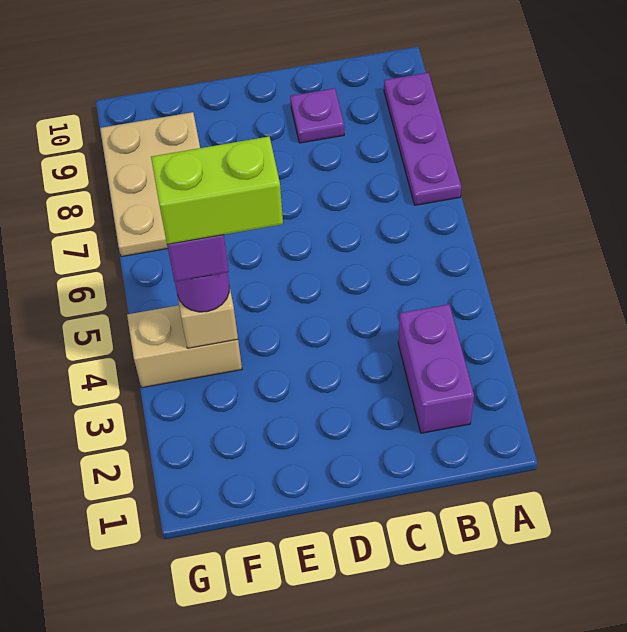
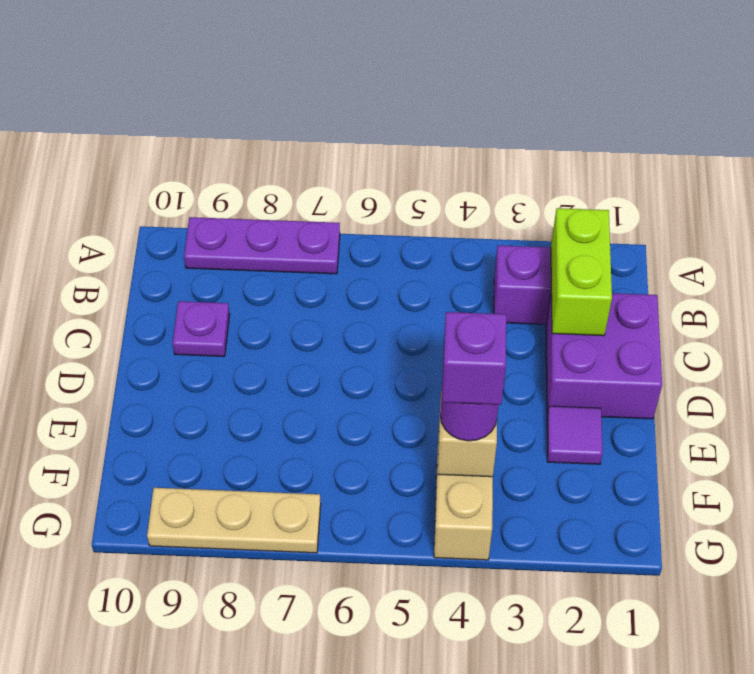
none -> purple brick C1:D2 level 1
none -> purple tile E2 level 1
lime brick E4:F4 level 5 -> lime brick B2:C2 level 2
tan plate F7:G9 level 1 -> tan plate G7:G9 level 1

